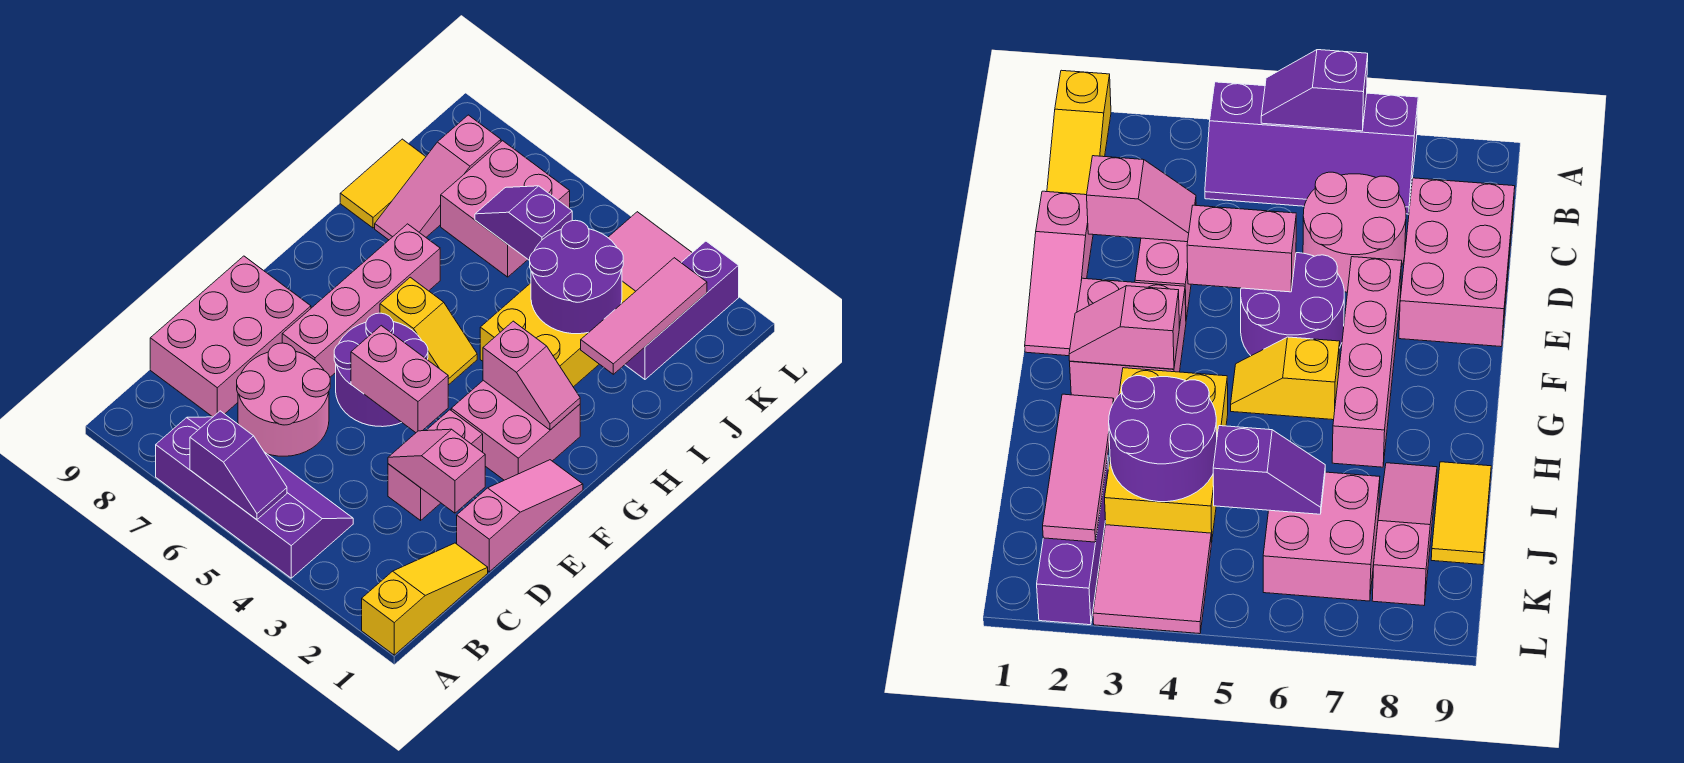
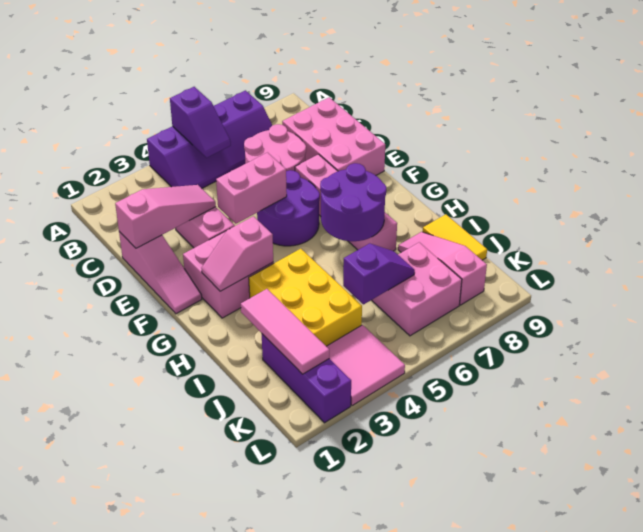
yellow slope A1:C1 level 1 top A -> none
purple slope A5:A6 level 2 top 6 -> purple slope A5:B5 level 2 top A
pink slope D2:D3 level 2 top 2 -> pink slope D1:D3 level 2 top 1
yellow slope G5:G6 level 1 top 6 -> none
purple round brick I3:J4 level 2 -> purple round brick G6:H7 level 2

